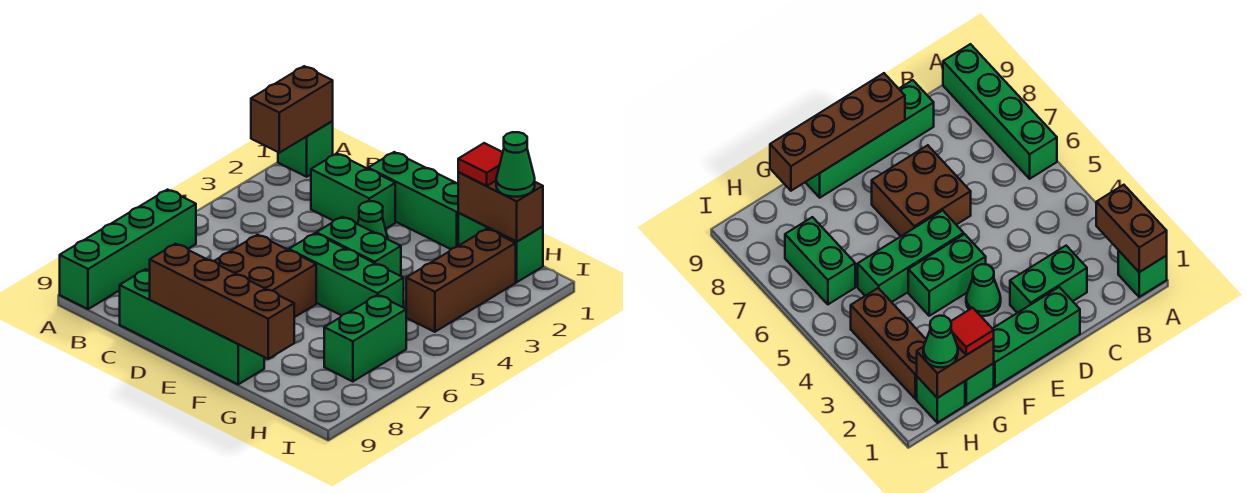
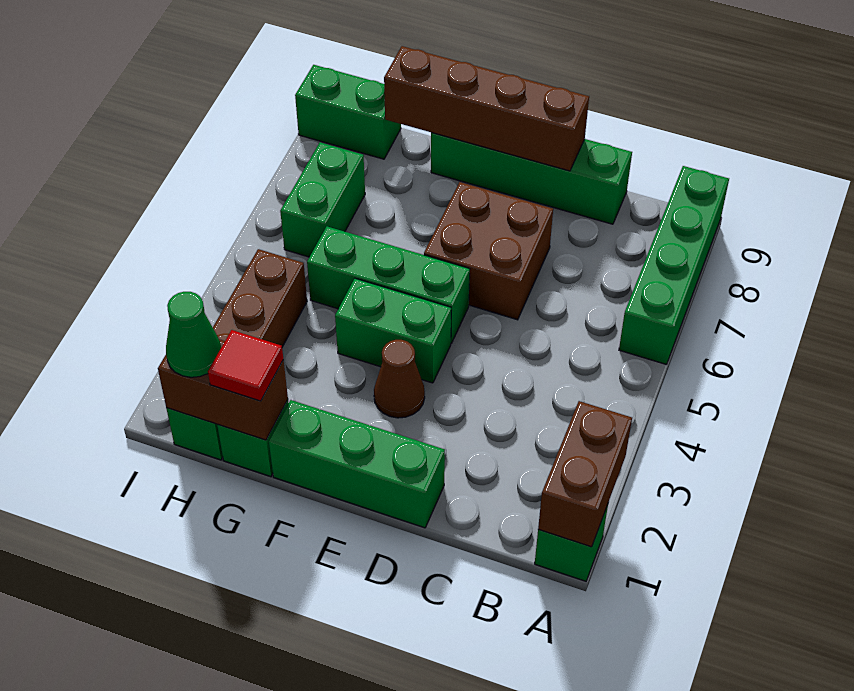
green brick C2:D2 level 1 -> green brick H9:I9 level 1
green cone E3 level 1 -> brown cone E3 level 1

